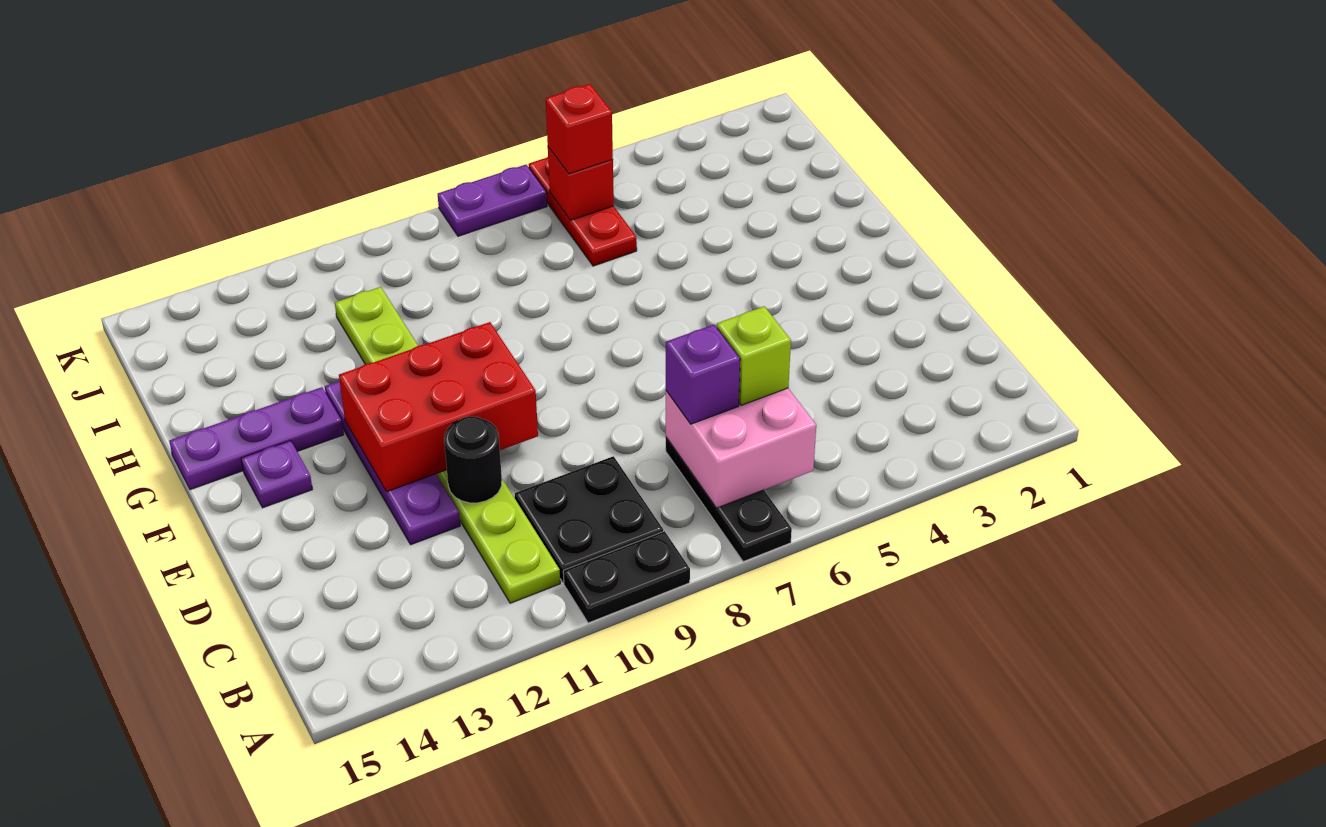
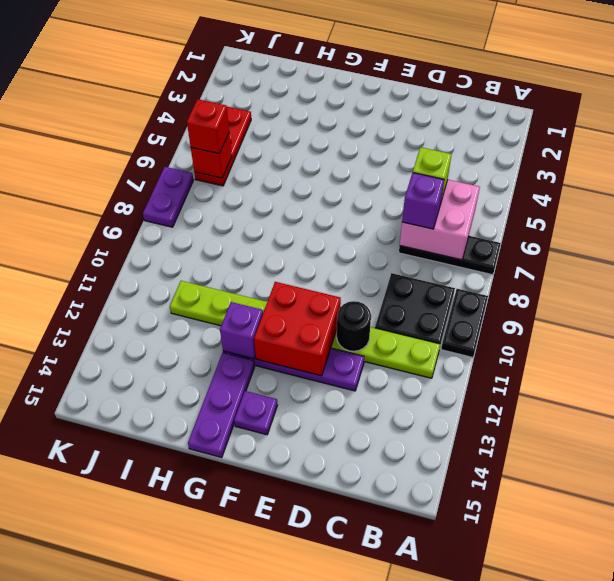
red brick E10:F12 level 2 -> red brick E11:F12 level 2
none -> purple brick G12 level 2
red plate I6:K6 level 1 -> red plate J4:J6 level 1

